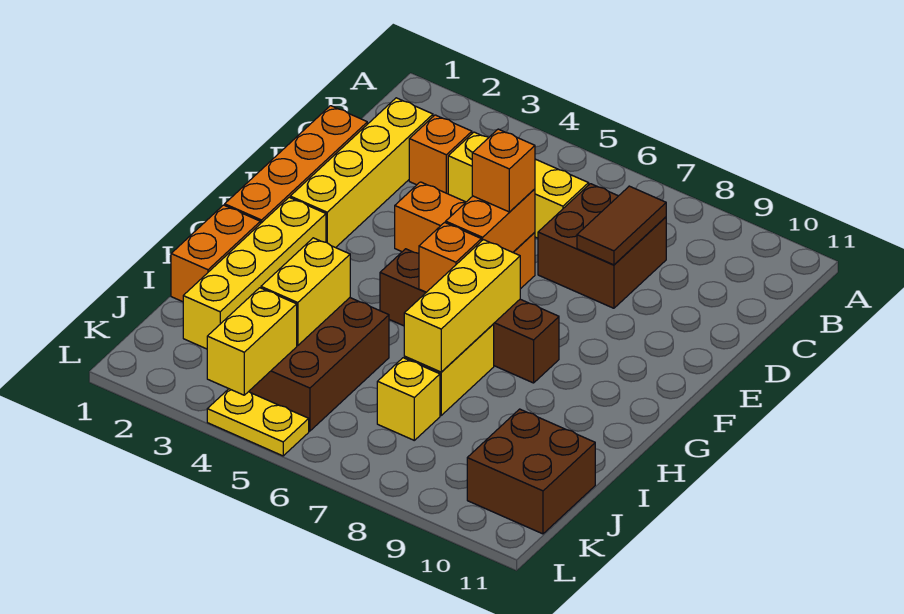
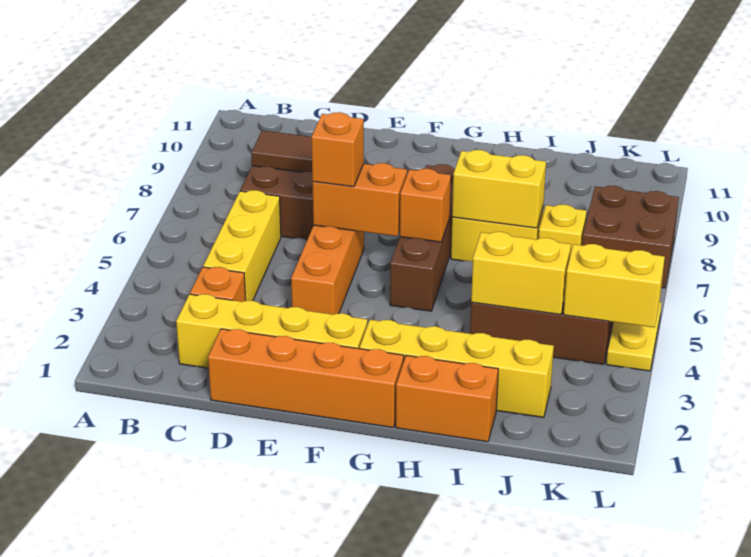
yellow brick G7:I7 level 2 -> yellow brick H7:I7 level 2
brown brick J10:K11 level 1 -> brown brick K7:L8 level 1

